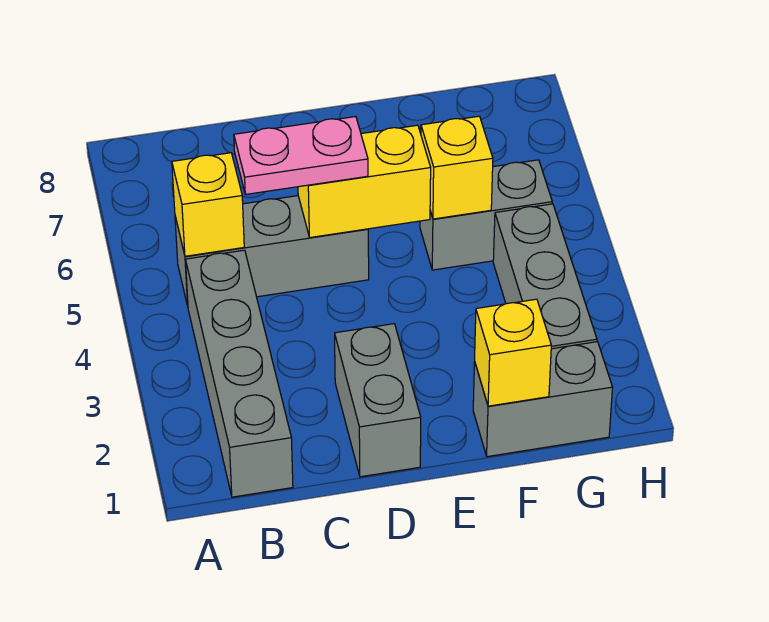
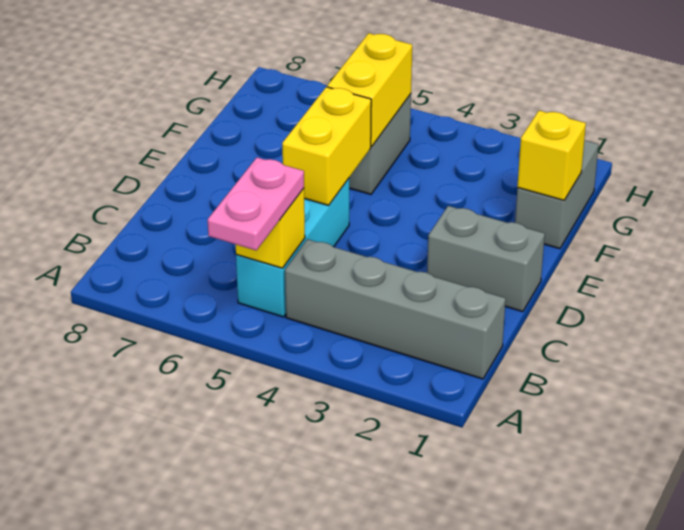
grey brick B5:D5 level 1 -> cyan brick B5:D5 level 1
pink plate C5:D5 level 3 -> pink plate A5:B5 level 3
yellow brick F5 level 2 -> yellow brick F5:G5 level 2
grey brick G2:G4 level 1 -> none

